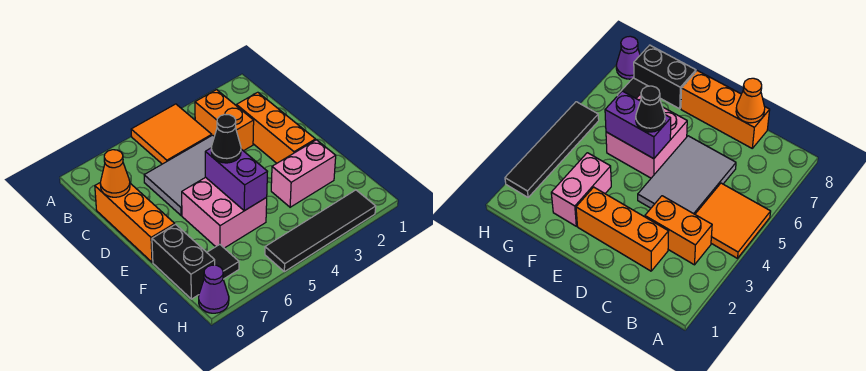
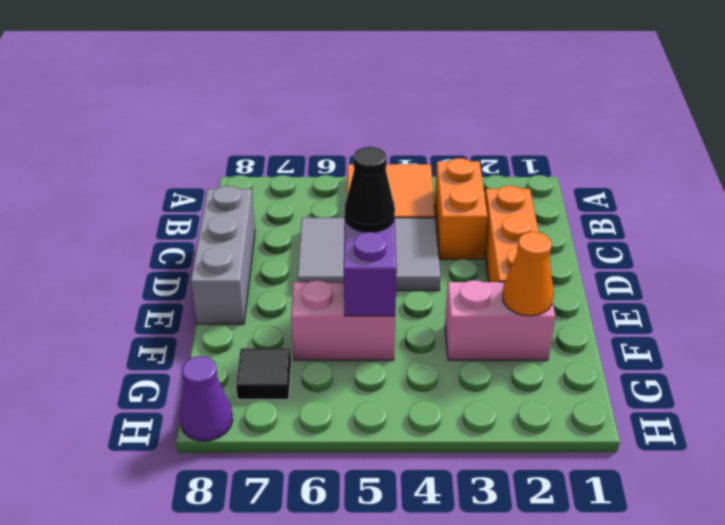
orange brick C8:E8 level 1 -> grey brick C8:E8 level 1
orange cone C8 level 2 -> orange cone F2 level 2
pink brick E5:F6 level 1 -> pink brick F5:F6 level 1
black brick F8:G8 level 1 -> none
black tile H2:H5 level 1 -> none

